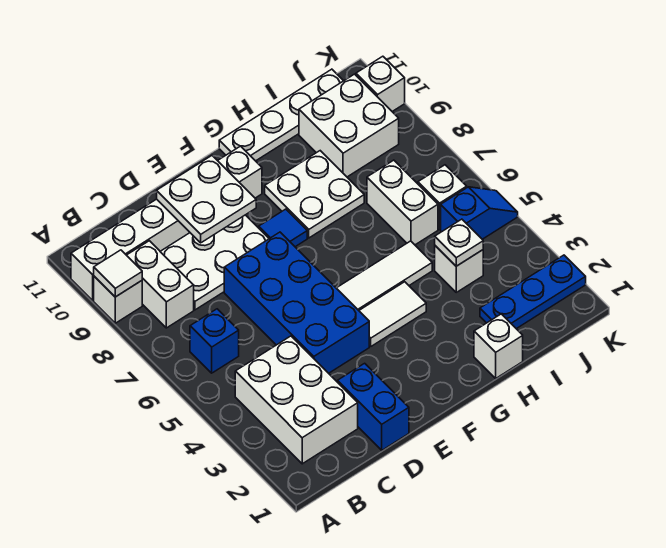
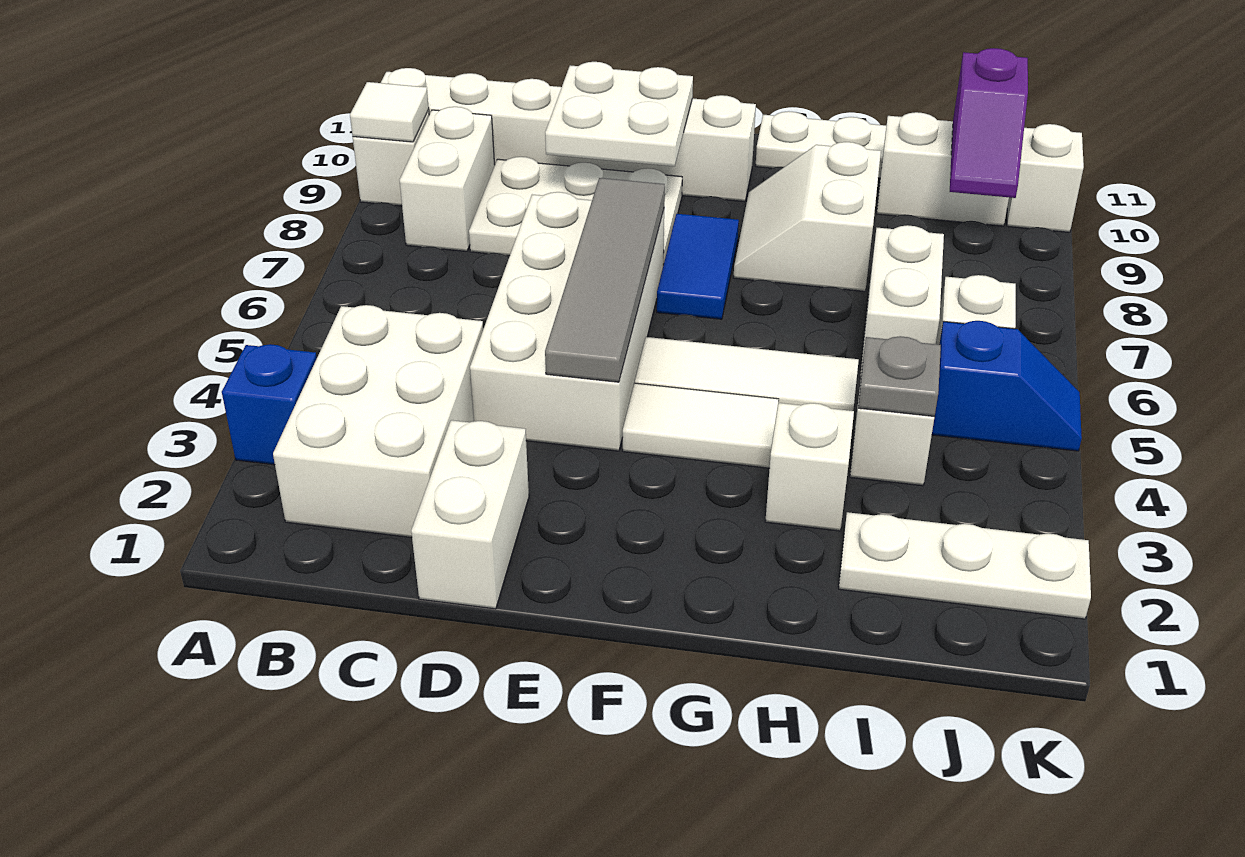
blue brick B6 level 1 -> blue brick A3 level 1
blue brick D1:D2 level 1 -> white brick D1:D2 level 1
blue brick D4:E7 level 1 -> white brick D4:E7 level 1
none -> grey tile E4:E7 level 2
blue tile F8 level 1 -> blue tile F7:F8 level 1
white plate G8:H9 level 1 -> white slope G8:H9 level 1 top H
white brick H1 level 1 -> white brick H3 level 1
blue plate I2:K2 level 1 -> white plate I2:K2 level 1
white plate I4 level 2 -> grey plate I4 level 2
white brick I9:J10 level 1 -> white brick I10:J10 level 1
none -> purple slope J9:J10 level 2 top 10

